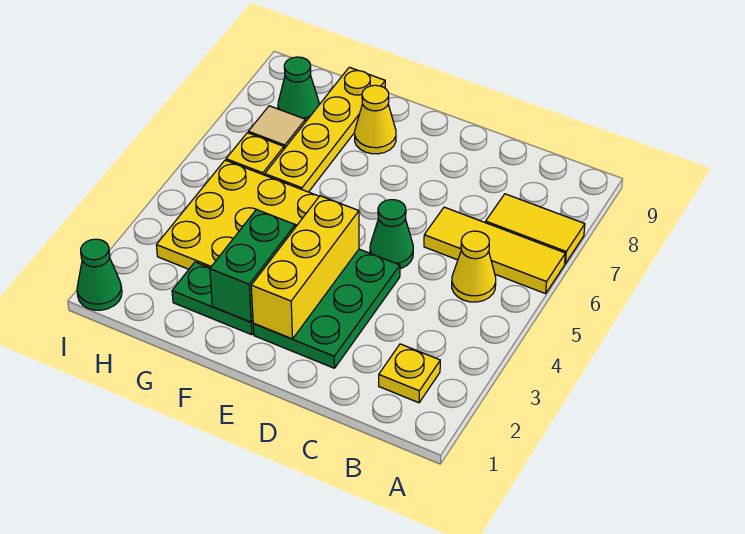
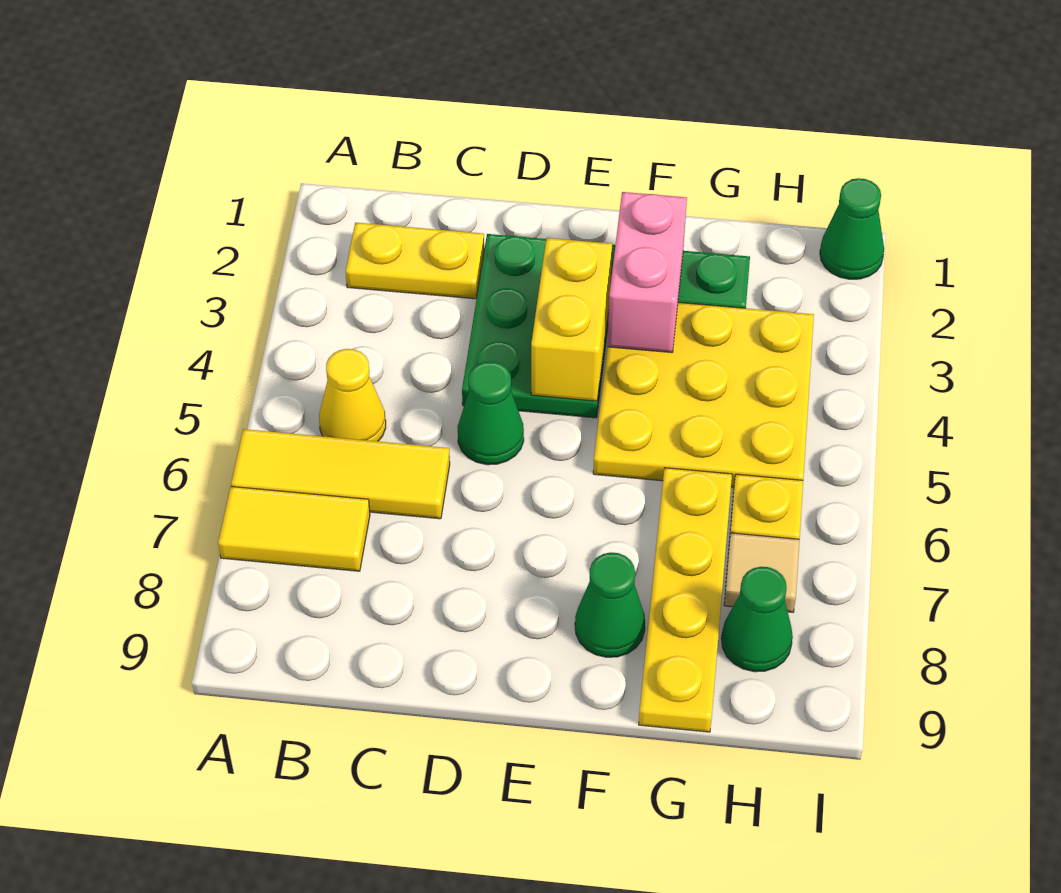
yellow plate B2 level 1 -> yellow plate B2:C2 level 1
yellow brick E2:E4 level 2 -> yellow brick E3:E4 level 2
green brick F2:F3 level 2 -> pink brick F2:F3 level 2
yellow cone F8 level 1 -> green cone F8 level 1

